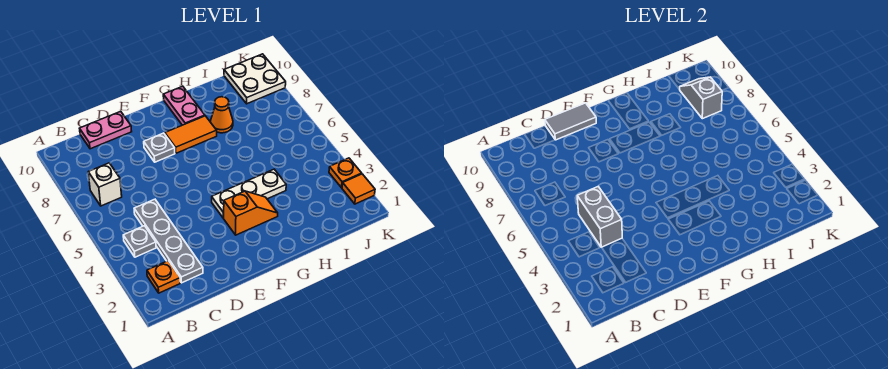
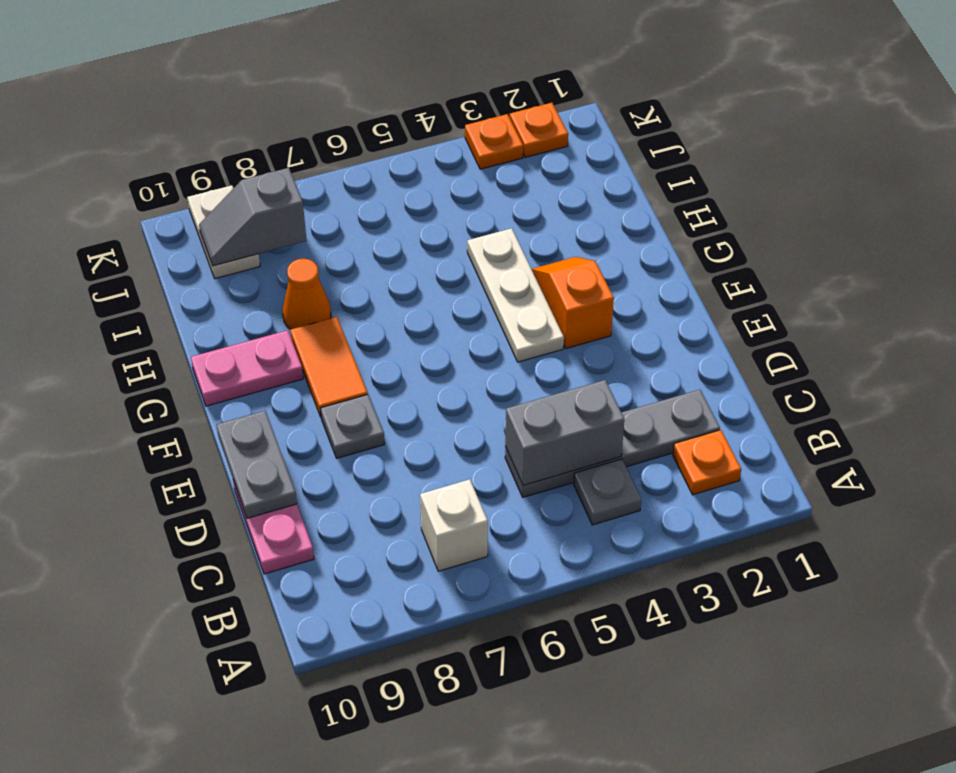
grey tile D10:E10 level 2 -> grey plate D10:E10 level 2
white plate J9:K10 level 1 -> white plate J9:K9 level 1
orange tile K2 level 1 -> orange plate K2 level 1

